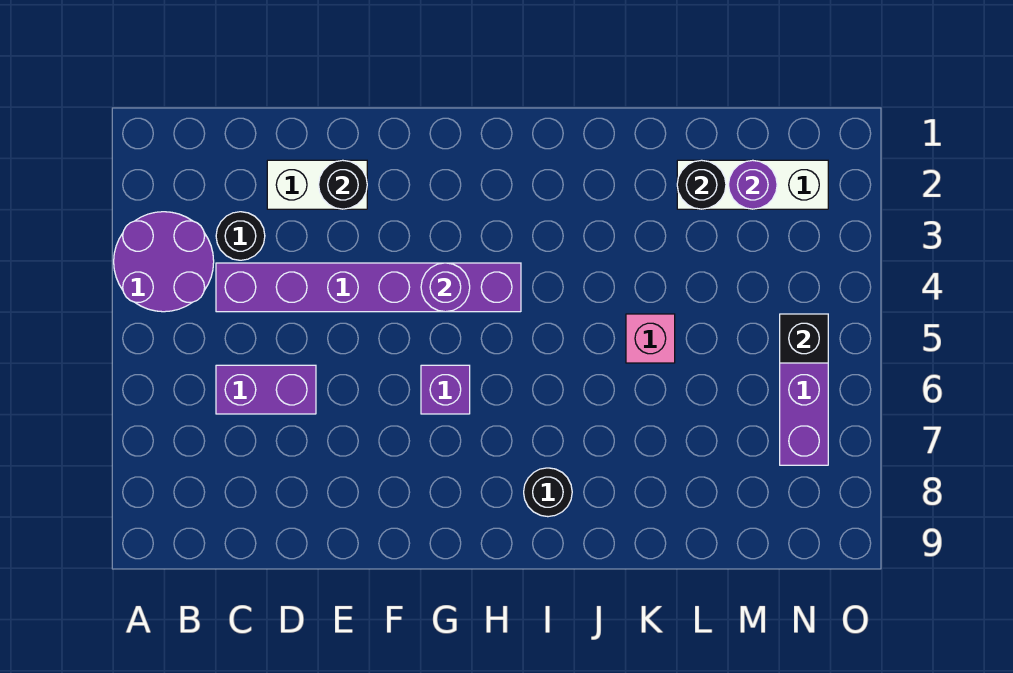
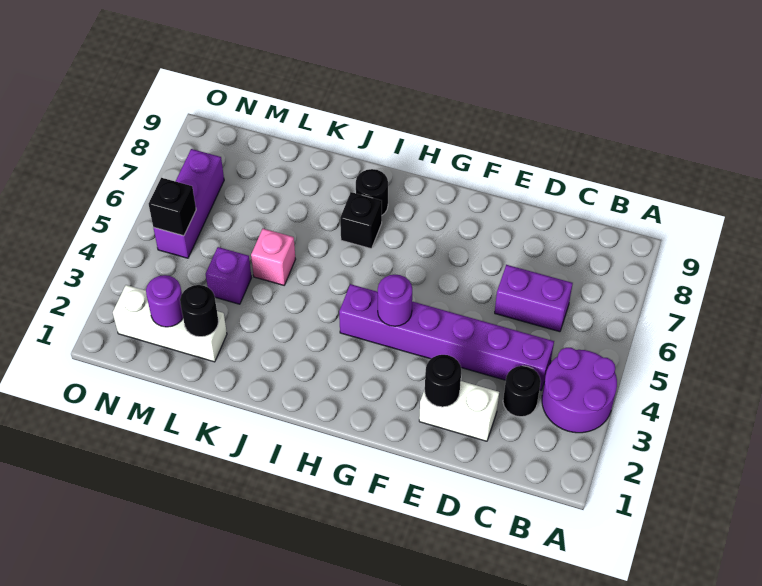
purple brick G6 level 1 -> purple brick L4 level 1
none -> black brick I7 level 1

